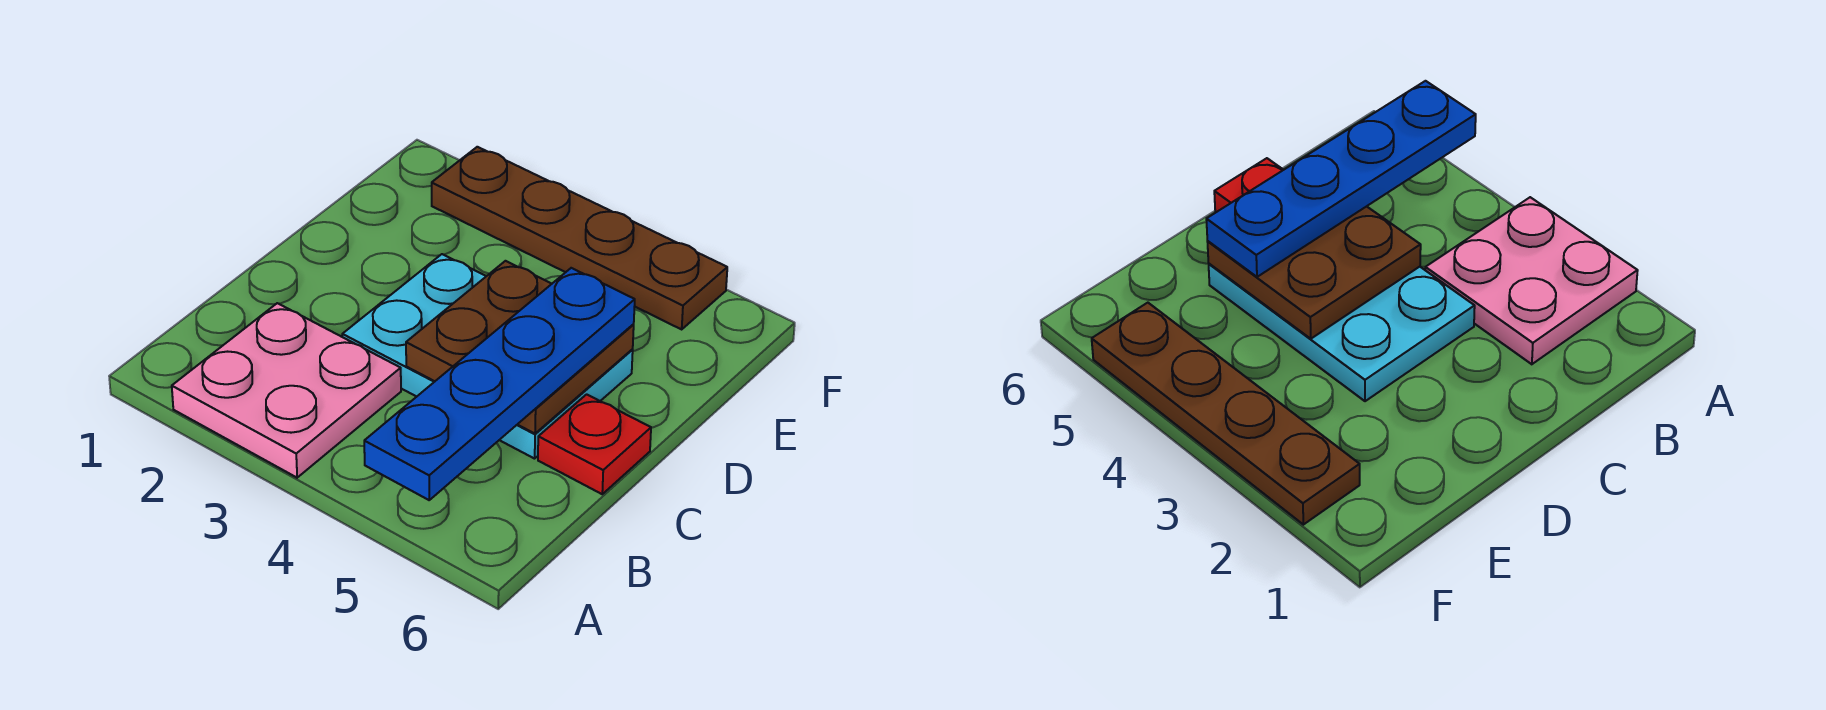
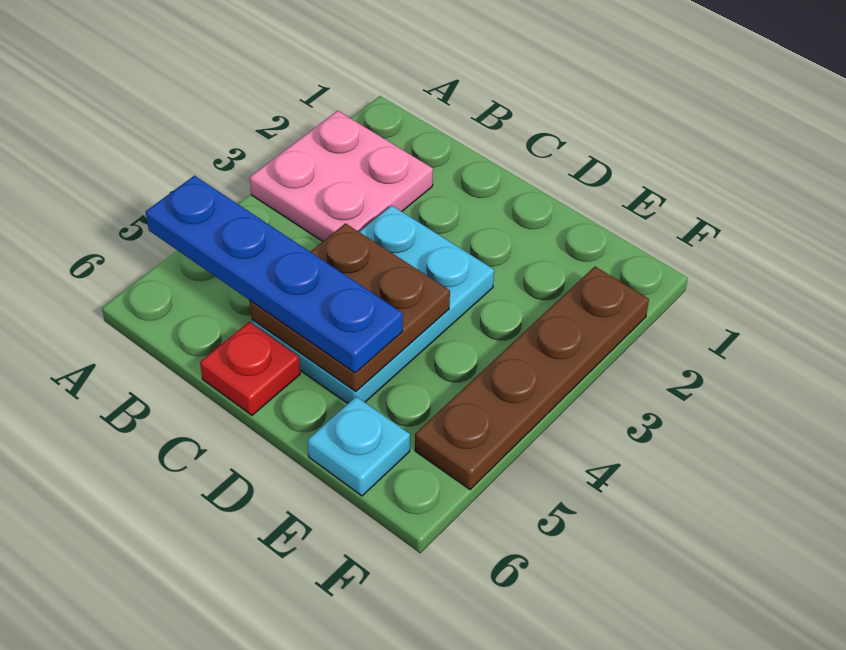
none -> cyan plate E6 level 1

